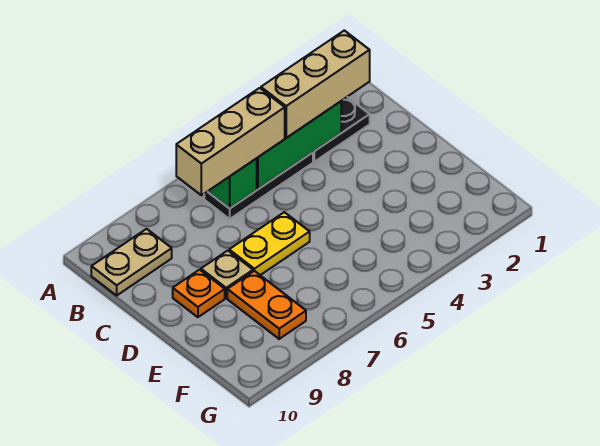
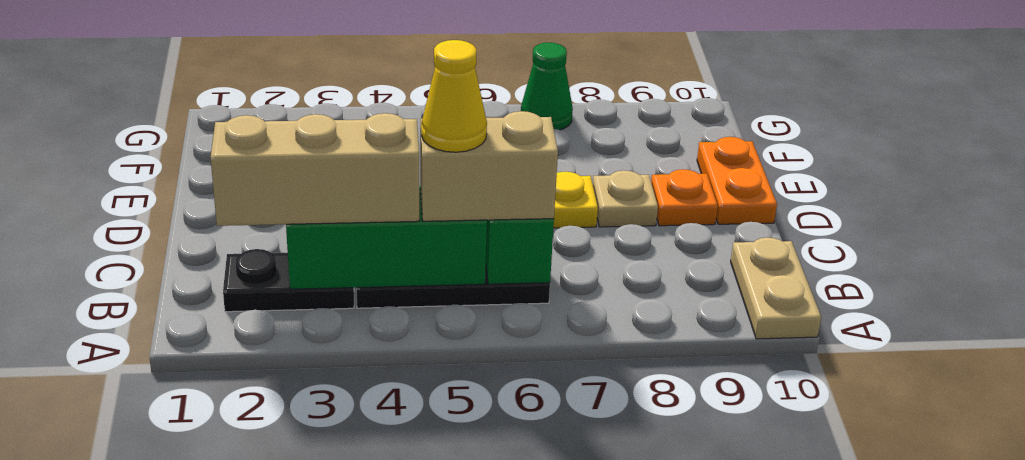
tan brick B5:B7 level 3 -> tan brick B5:B6 level 3
none -> yellow cone B5 level 4
tan plate B9:B10 level 1 -> tan plate A10:B10 level 1
orange plate E8:F8 level 1 -> orange plate D10:E10 level 1
none -> green cone G7 level 1

